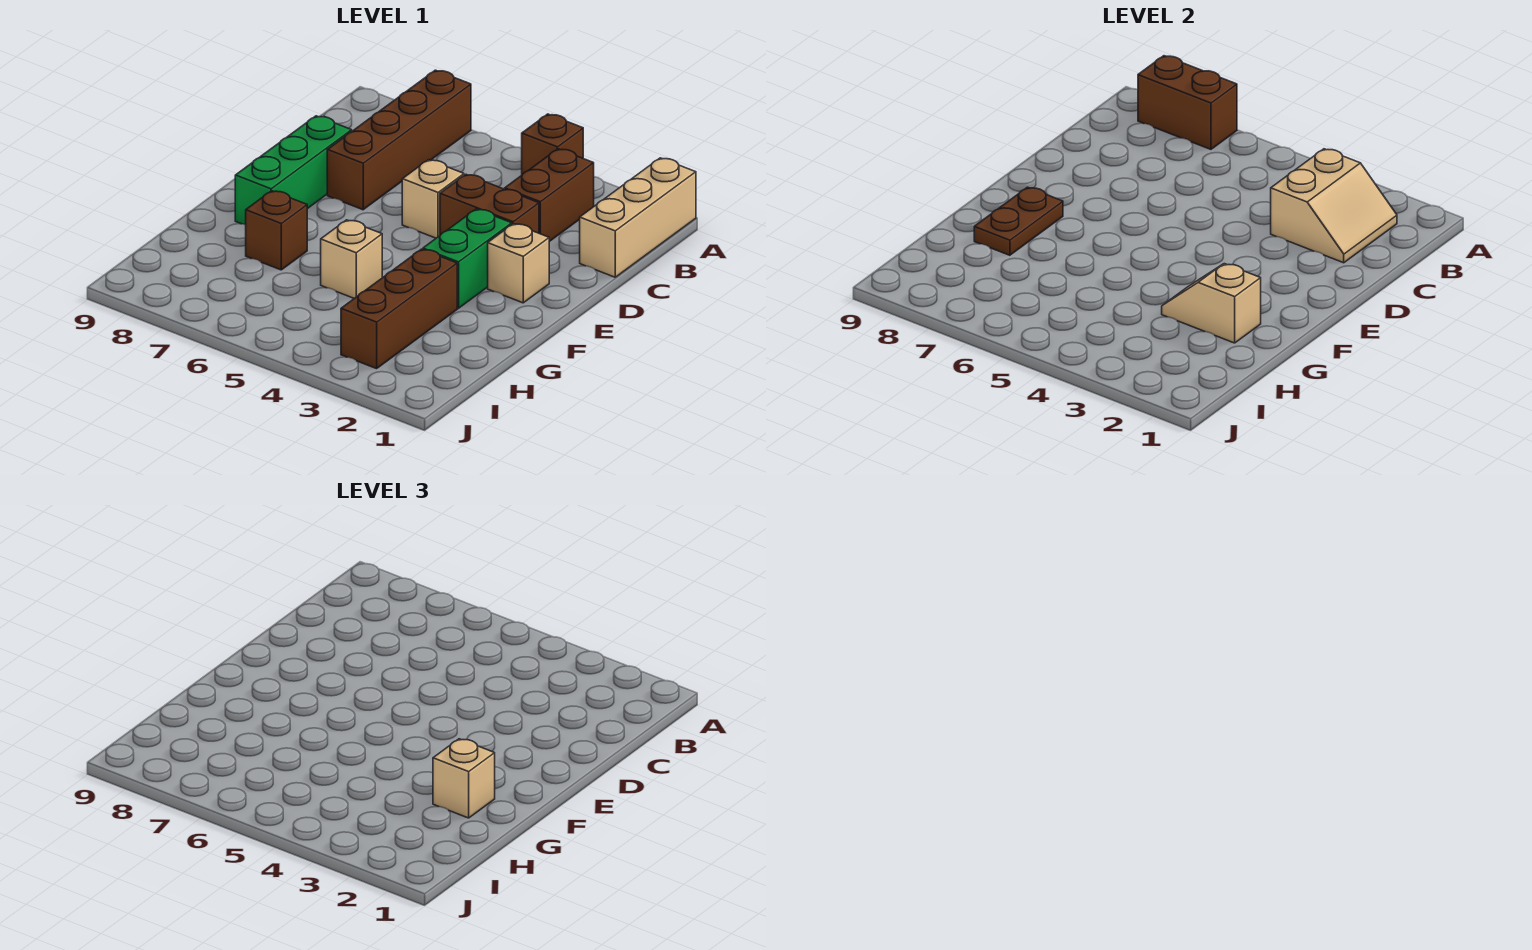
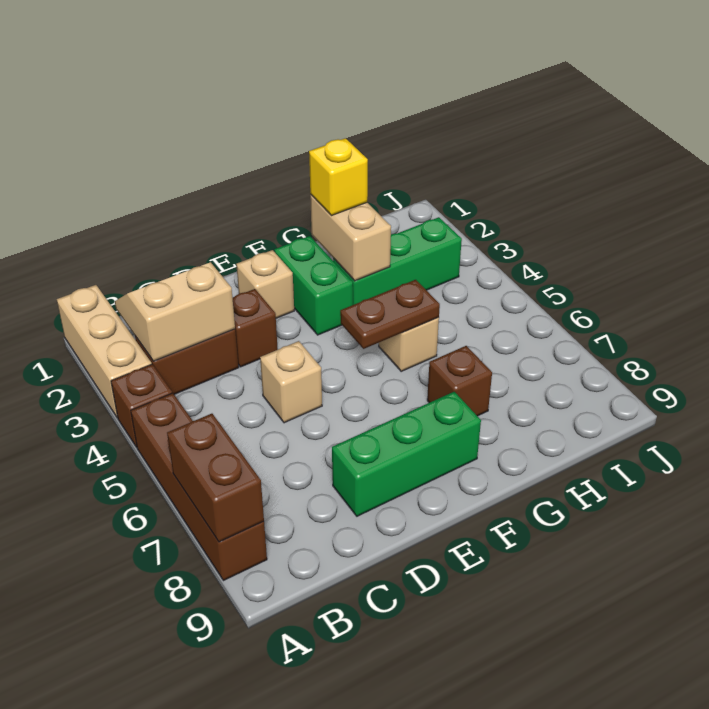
tan brick A1:C1 level 1 -> tan brick A1:A3 level 1
brown brick A7:D7 level 1 -> brown brick A5:A8 level 1
brown brick D3:D4 level 1 -> brown brick D3 level 1
green brick E3:F3 level 1 -> green brick F2:F3 level 1
brown plate F8:G8 level 2 -> brown plate F5:G5 level 2
tan slope G2:G3 level 2 top 2 -> tan brick G2:G3 level 2
tan brick G2 level 3 -> yellow brick G2 level 3
brown brick G3:I3 level 1 -> green brick G3:I3 level 1

